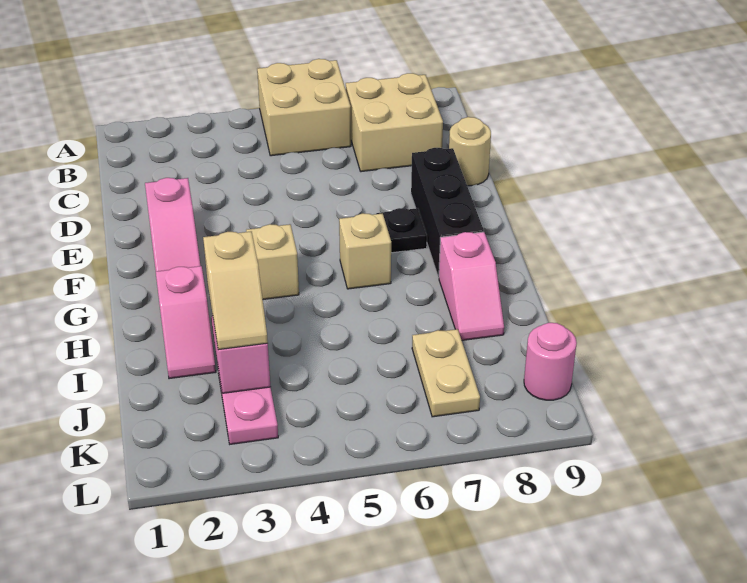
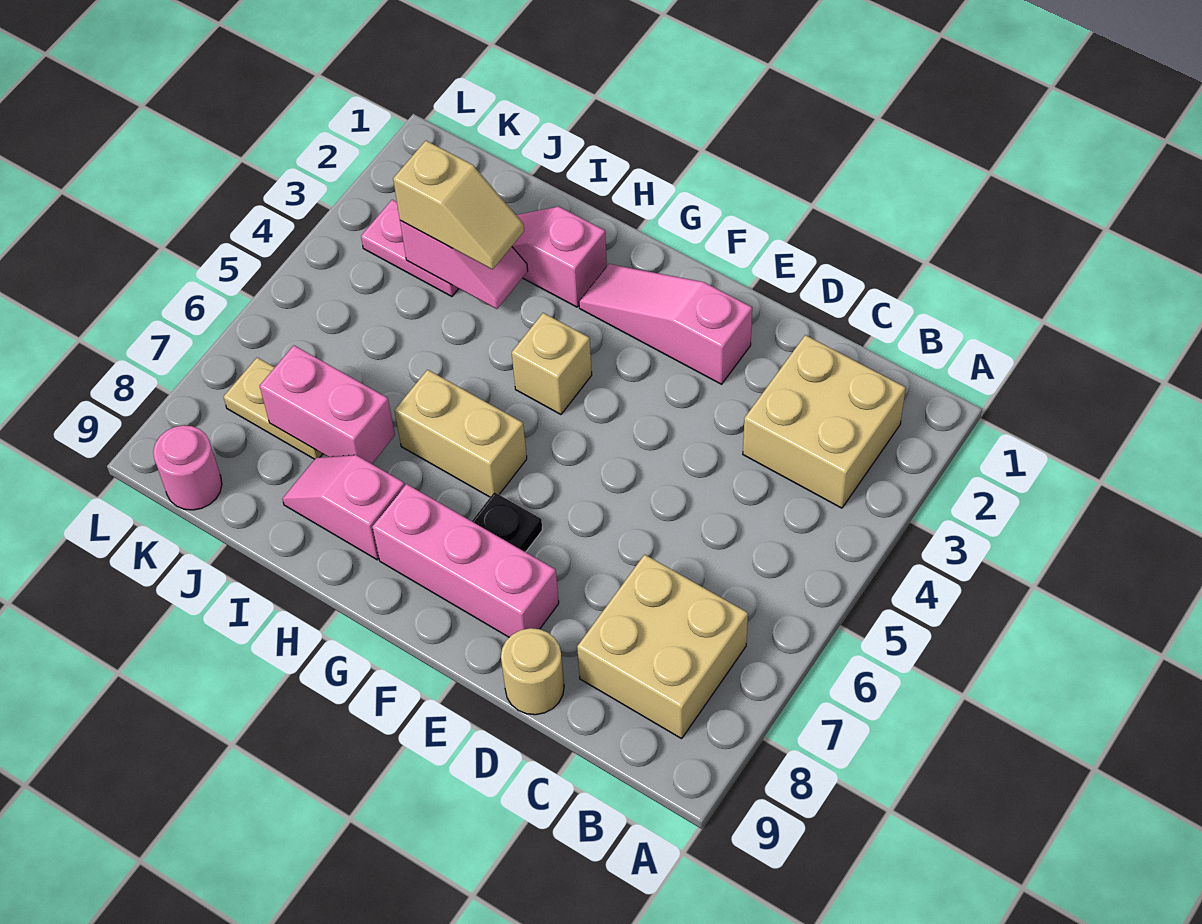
tan brick A5:B6 level 1 -> tan brick B2:C3 level 1
black brick E8:G8 level 1 -> pink brick E8:G8 level 1
tan brick G6 level 1 -> tan brick G6:H6 level 1
tan slope I3:J3 level 3 top I -> tan slope I3:J3 level 3 top J
none -> pink brick I7:J7 level 2

